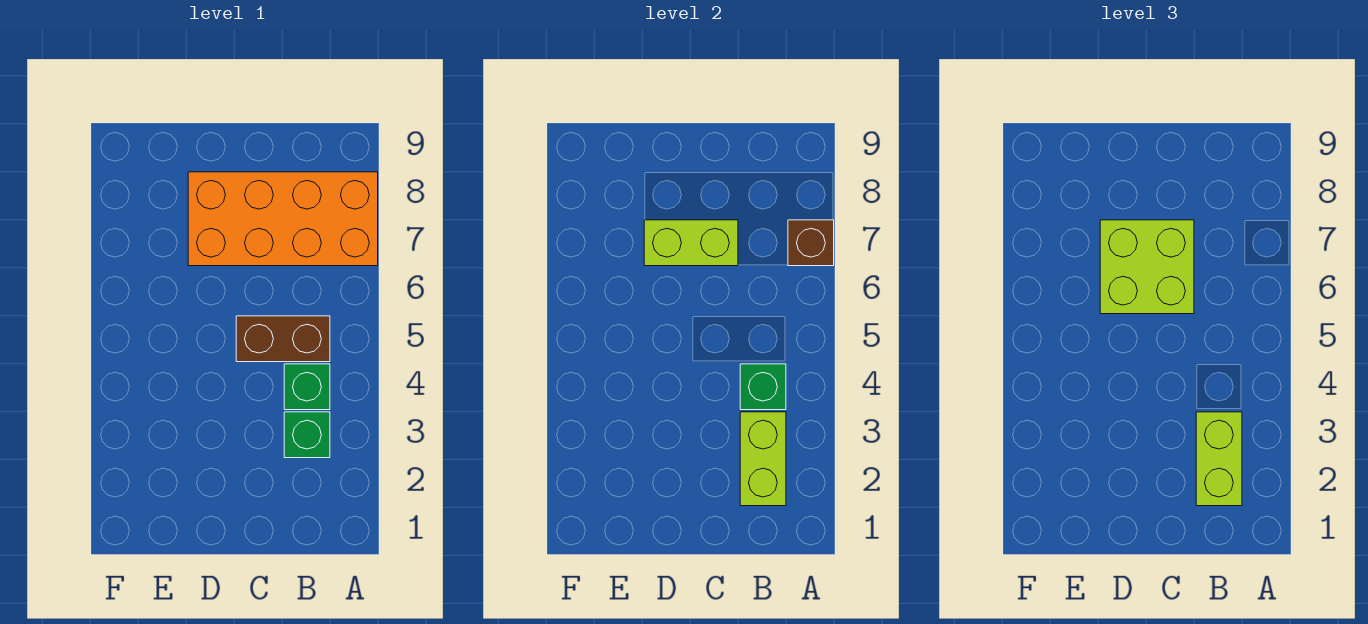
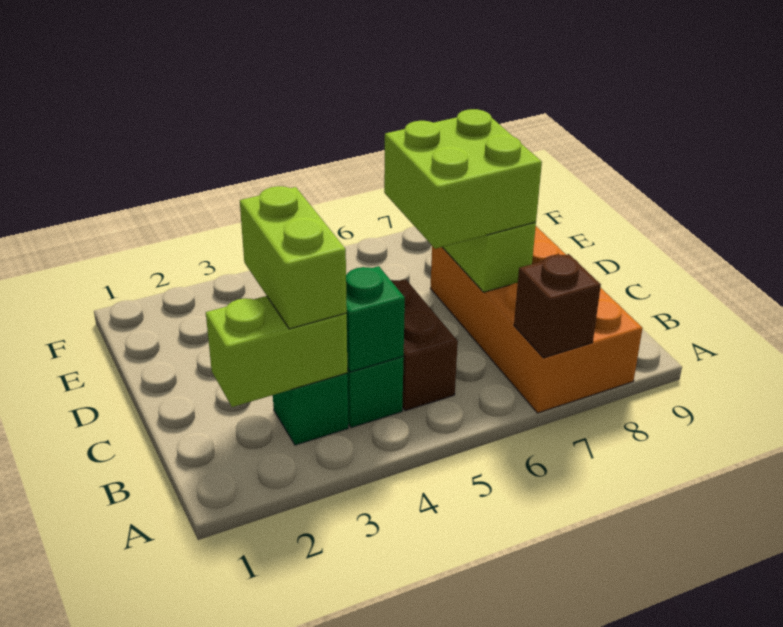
lime brick B2:B3 level 3 -> lime brick B3:C3 level 3

